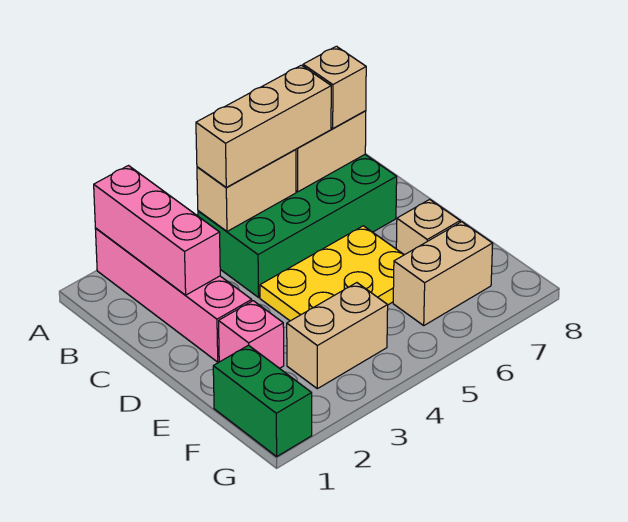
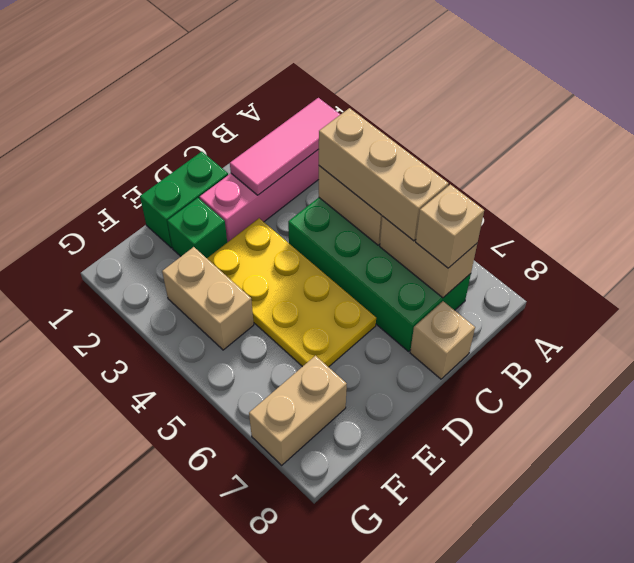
pink brick A2:C2 level 2 -> pink tile A2:C2 level 2
yellow plate D4:E6 level 1 -> yellow plate D3:E6 level 1
pink brick E2 level 1 -> green brick E2 level 1
tan brick E7 level 1 -> tan brick C8 level 1
green brick F1:G1 level 1 -> green brick D1:E1 level 1
tan brick F6:F7 level 1 -> tan brick F7:G7 level 1

